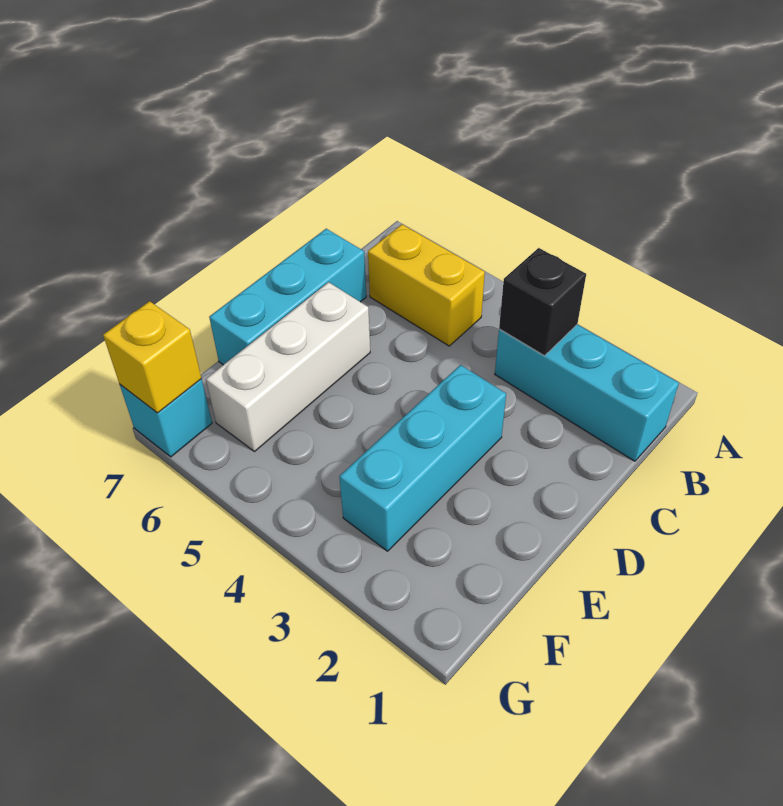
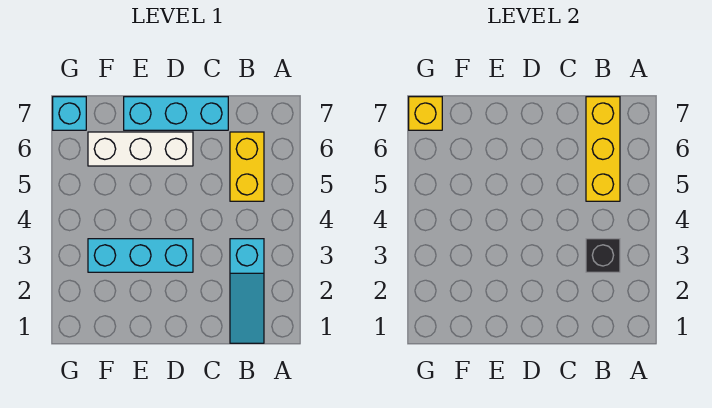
cyan brick B1:B3 level 1 -> cyan slope B1:B3 level 1 top 3
none -> yellow brick B5:B7 level 2

